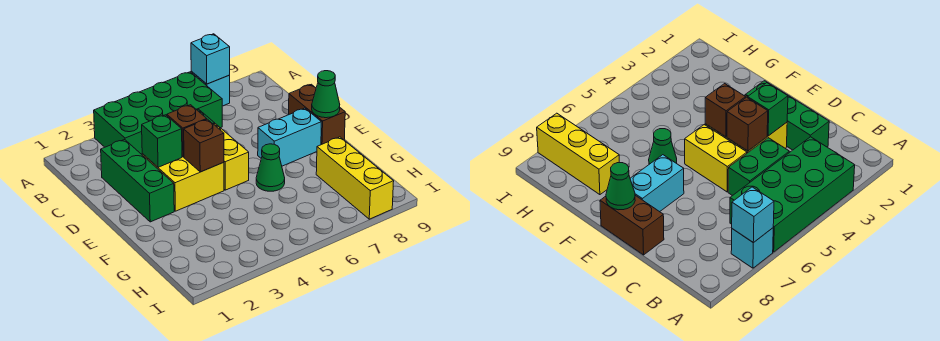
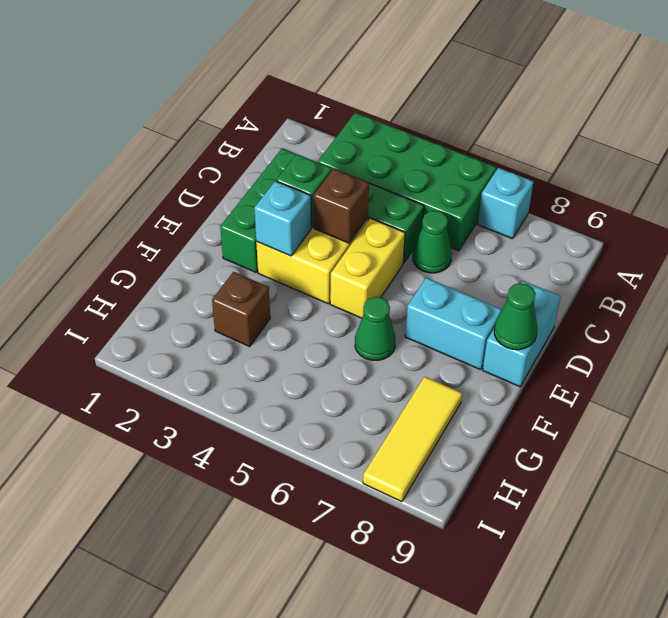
cyan brick A7 level 2 -> cyan brick E3 level 2
none -> green cone C6 level 1
brown brick D9:E9 level 1 -> cyan brick D9:E9 level 1
brown brick E4 level 2 -> brown brick G3 level 1
yellow brick G8:I8 level 1 -> yellow tile G8:I8 level 1

